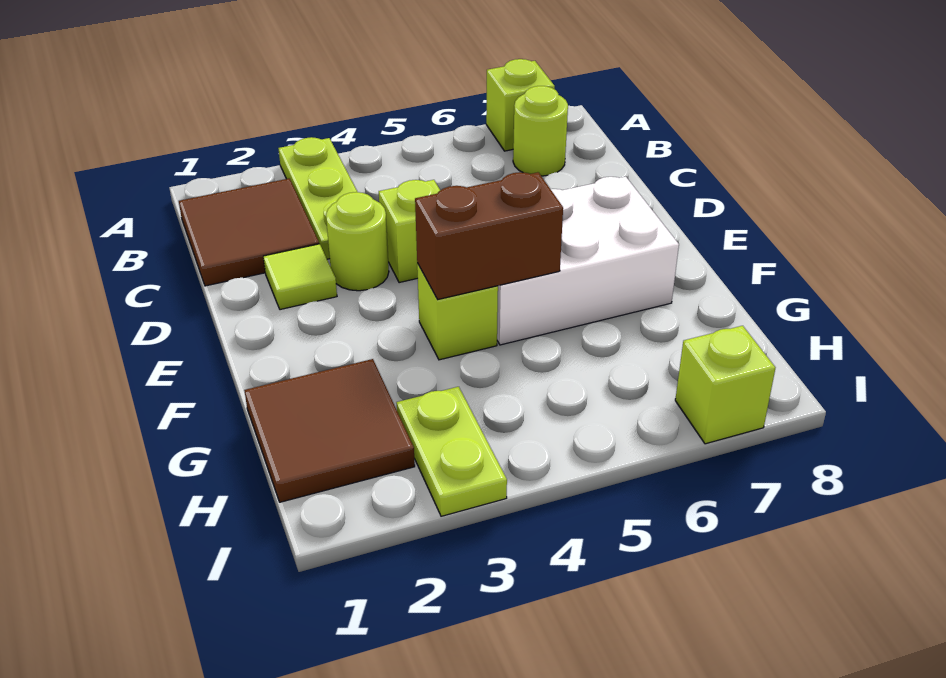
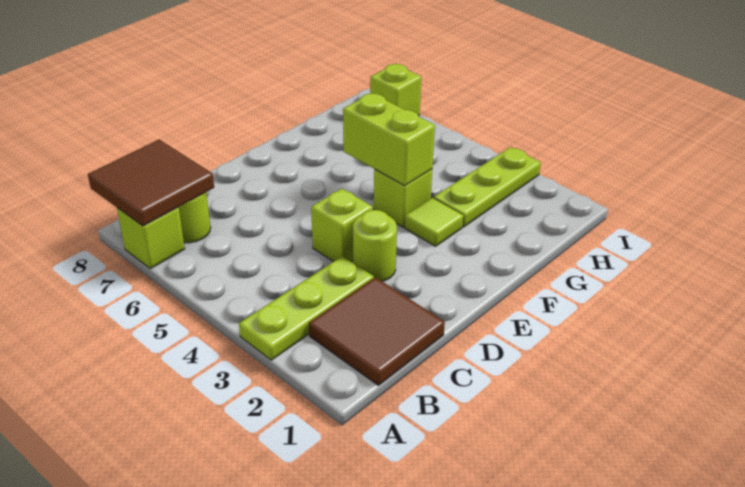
lime tile D2 level 1 -> lime tile F3 level 1
white brick E5:F7 level 1 -> none
brown brick F4:F5 level 2 -> lime brick F4:F5 level 2
brown tile G1:H2 level 1 -> brown tile A7:B8 level 2
lime plate H3:I3 level 1 -> lime plate G3:I3 level 1

